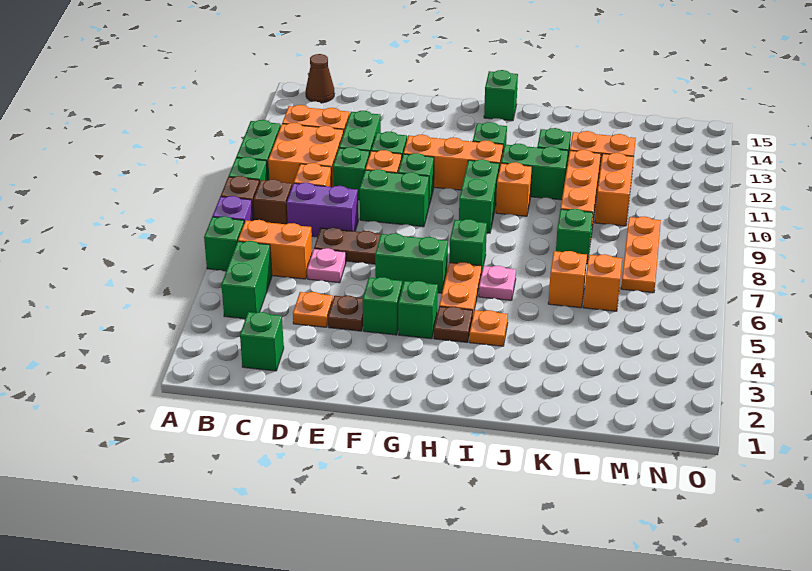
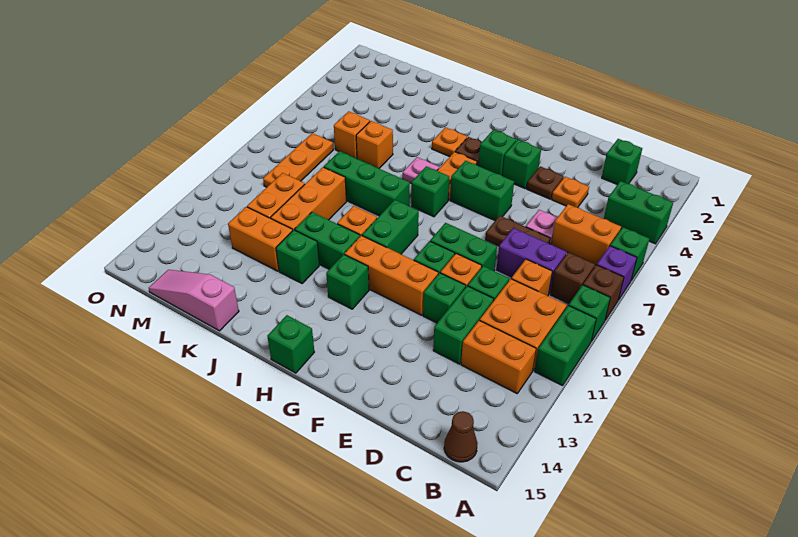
green brick B4:B5 level 1 -> green brick A4:B4 level 1
green brick K8 level 1 -> green brick I8:K8 level 1
none -> pink slope K15:M15 level 1 top K

